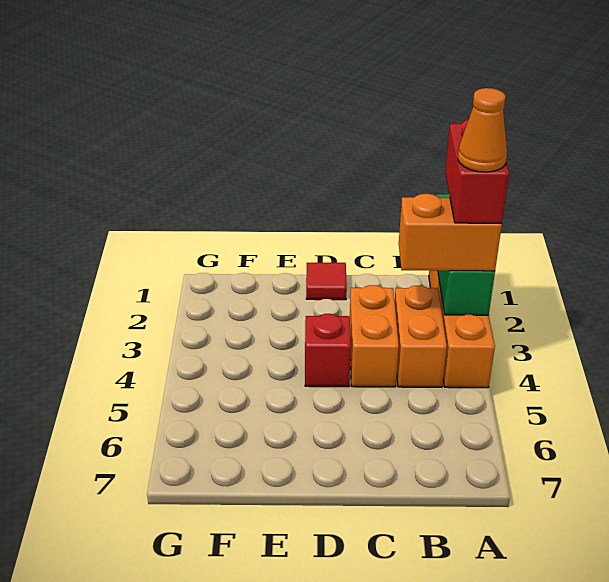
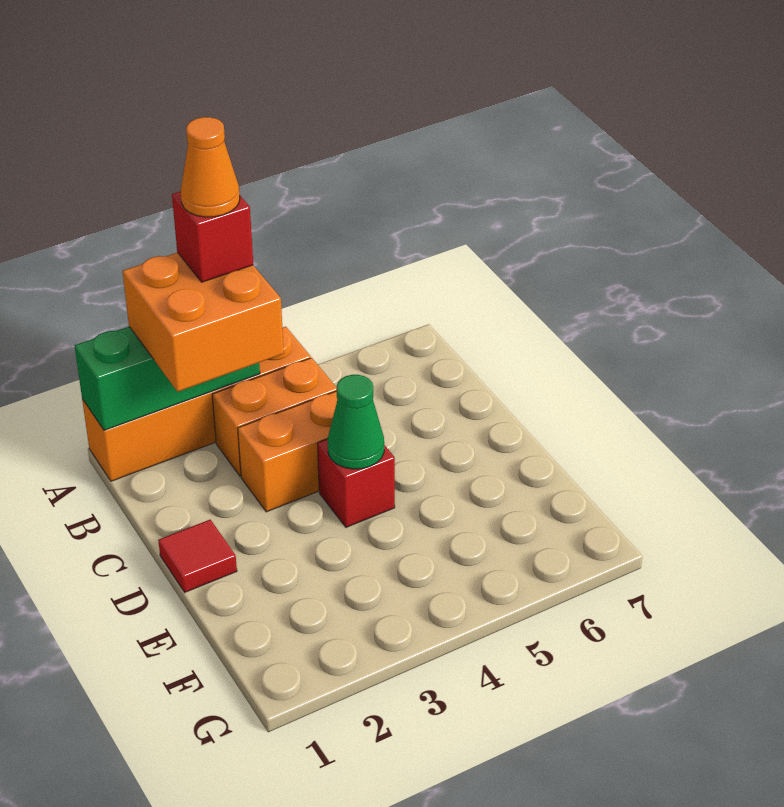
red brick A2:A3 level 4 -> red brick A3 level 4
orange brick A3:B3 level 3 -> orange brick A2:B3 level 3
none -> green cone D4 level 2

